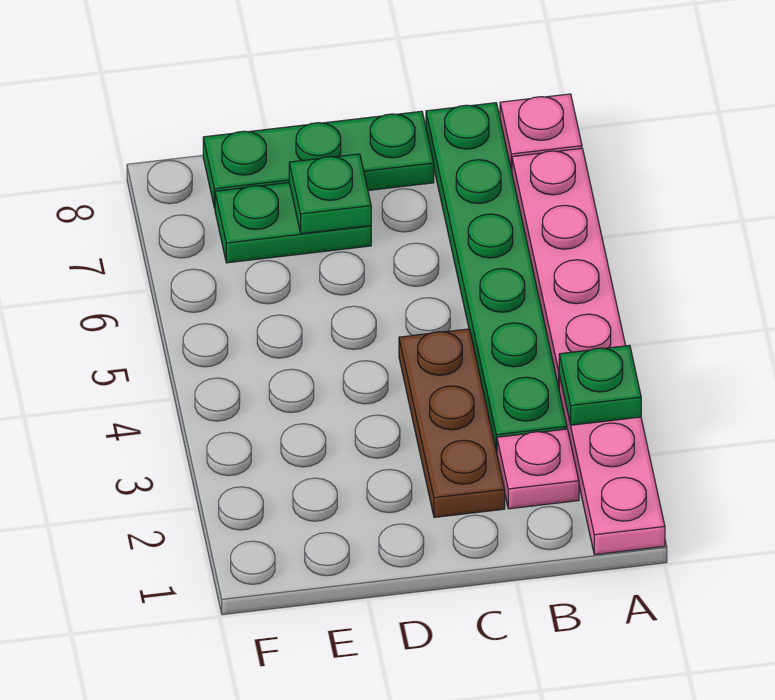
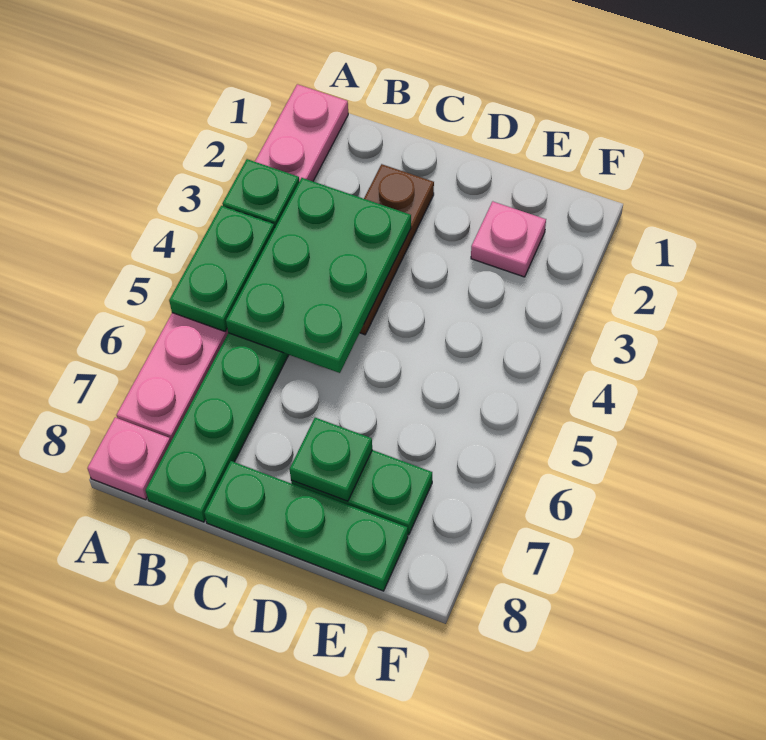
none -> green plate A4:A5 level 2
pink plate B2 level 1 -> pink plate E2 level 1
none -> green plate B3:C5 level 2

